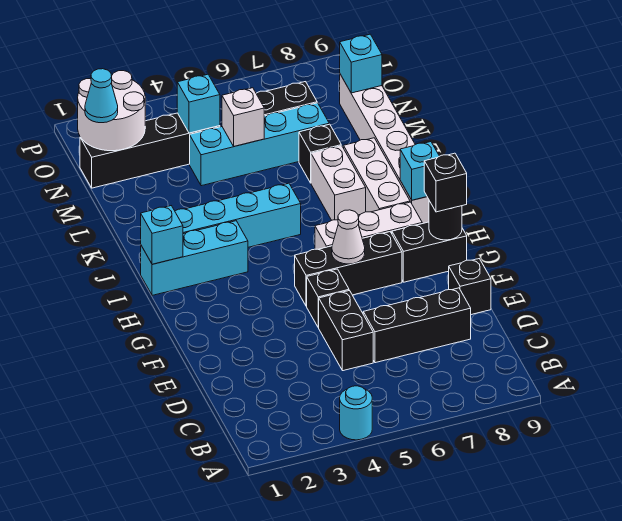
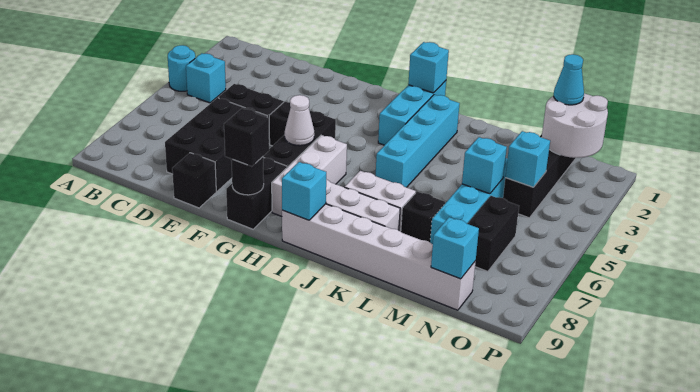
none -> cyan brick B4 level 1
black brick D6:D8 level 1 -> black brick D6:E8 level 1
white brick M5 level 2 -> cyan brick M5 level 2

